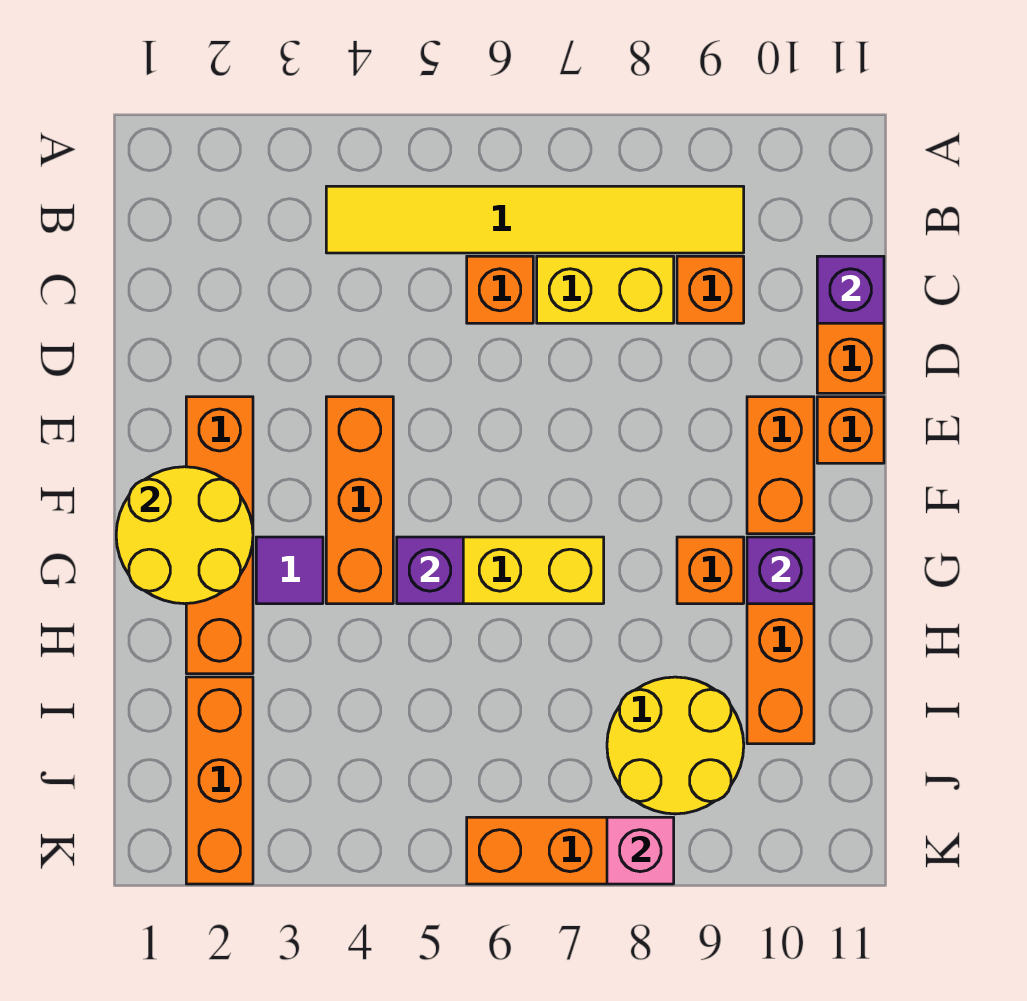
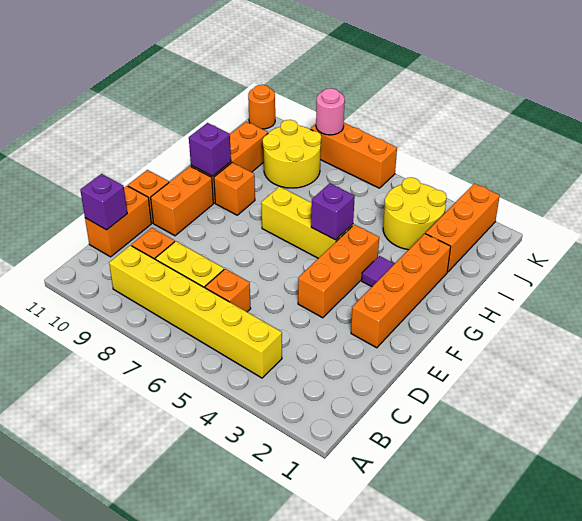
yellow tile B4:B9 level 1 -> yellow brick B4:B9 level 1
yellow round brick F1:G2 level 2 -> yellow round brick I3:J4 level 1
pink brick K8 level 2 -> pink round brick K8 level 2
none -> orange round brick K11 level 1

